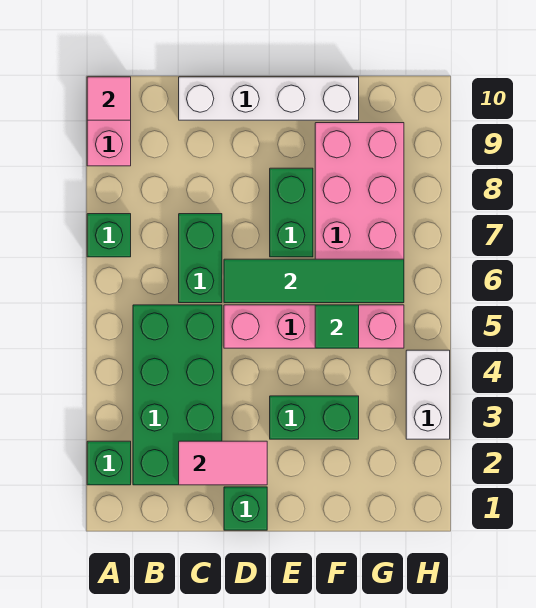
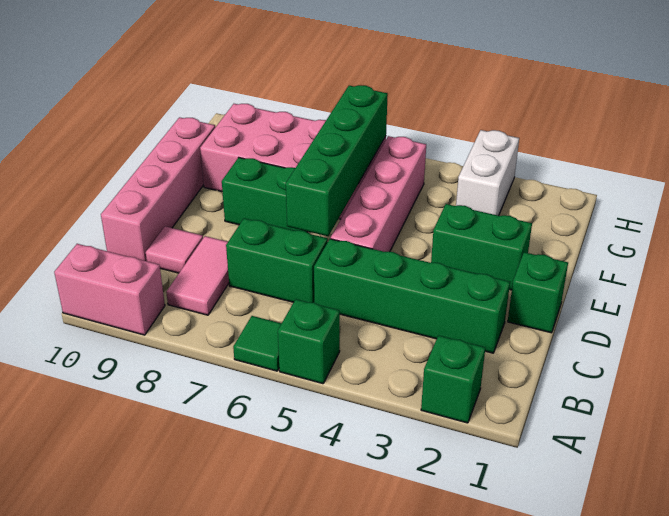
green brick A7 level 1 -> green brick A5 level 1
pink tile A10 level 2 -> pink tile C9 level 1
green brick B2:C5 level 1 -> green brick C2:C5 level 1
pink tile C2:D2 level 2 -> pink tile B8:C8 level 1
white brick C10:F10 level 1 -> pink brick C10:F10 level 1
green tile D6:G6 level 2 -> green brick D6:G6 level 2
green brick E3:F3 level 1 -> green brick E2:E3 level 1
green tile F5 level 2 -> green tile A6 level 1
white brick H3:H4 level 1 -> white brick G3:H3 level 1

